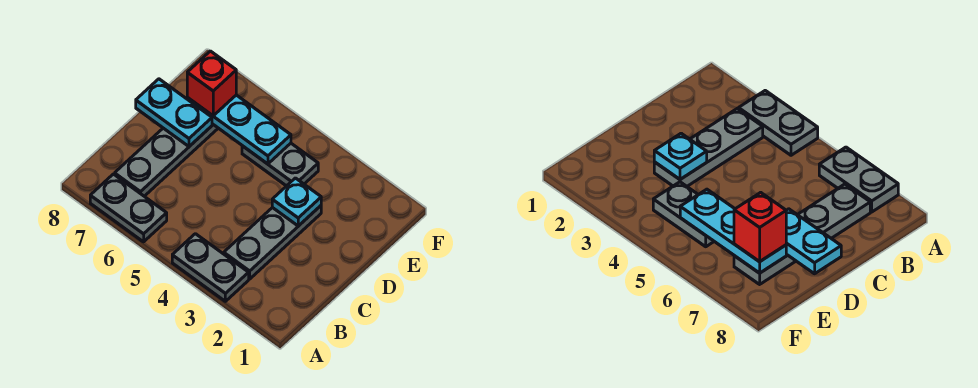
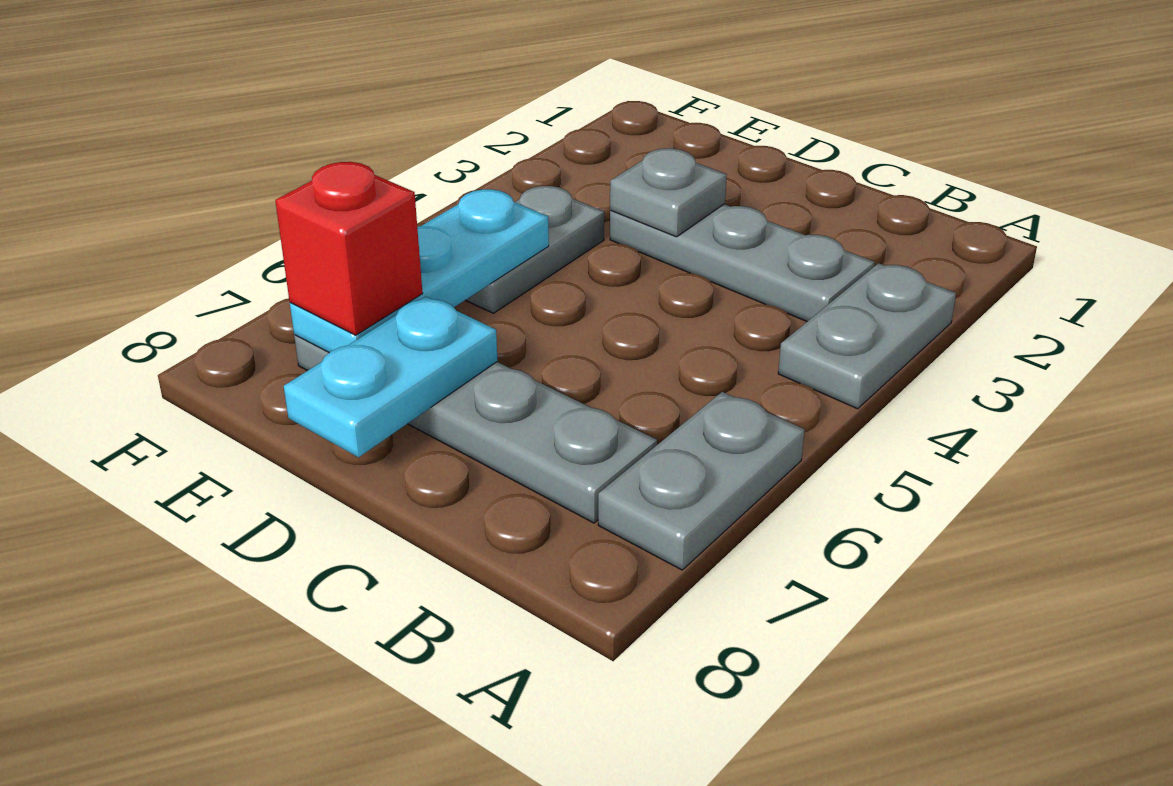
cyan plate D3 level 2 -> grey plate D3 level 2

